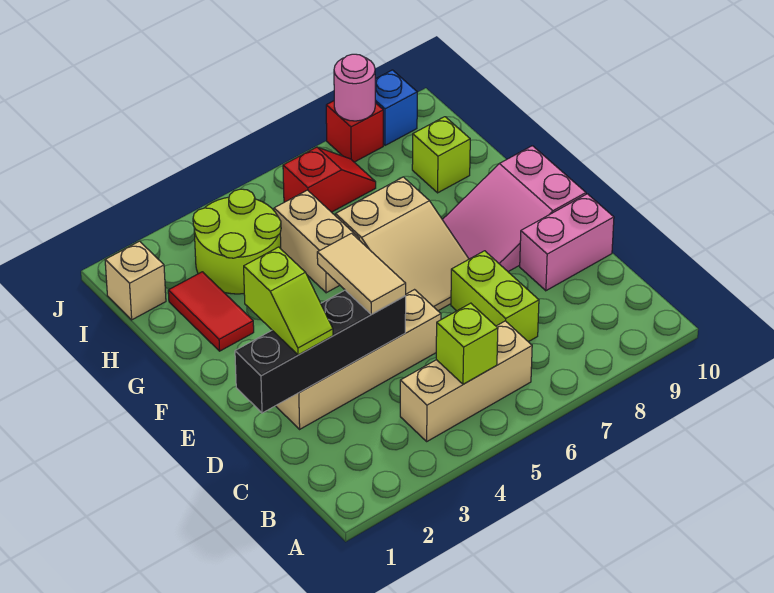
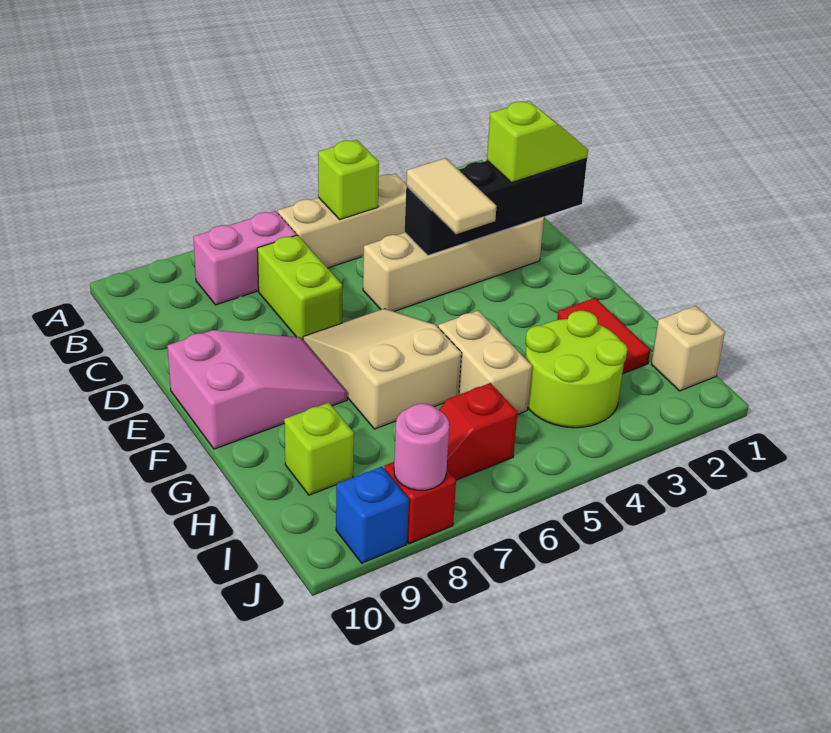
lime slope D2:E2 level 3 top E -> lime slope D1:D2 level 3 top 2
pink brick D9:D10 level 1 -> pink brick B7:B8 level 1

